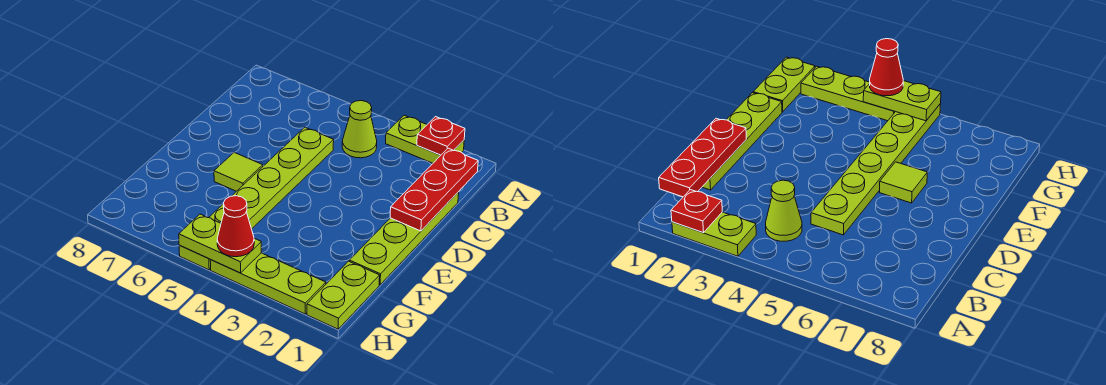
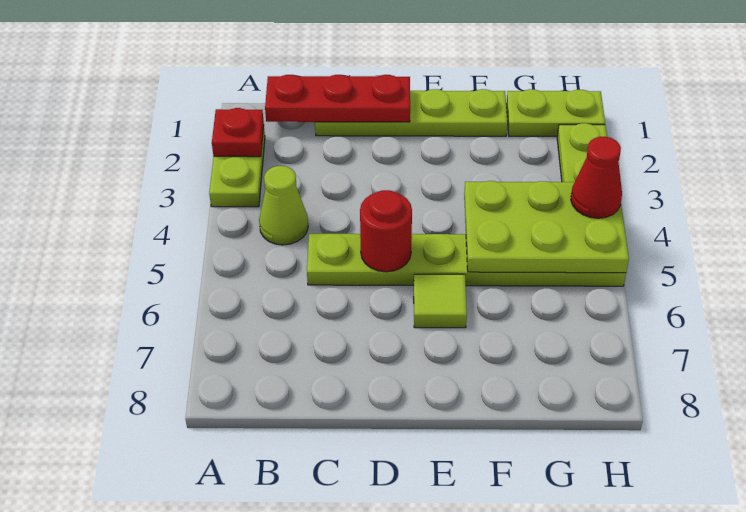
none -> red round brick D5 level 2
lime plate H4:H5 level 2 -> lime plate F4:H5 level 2

